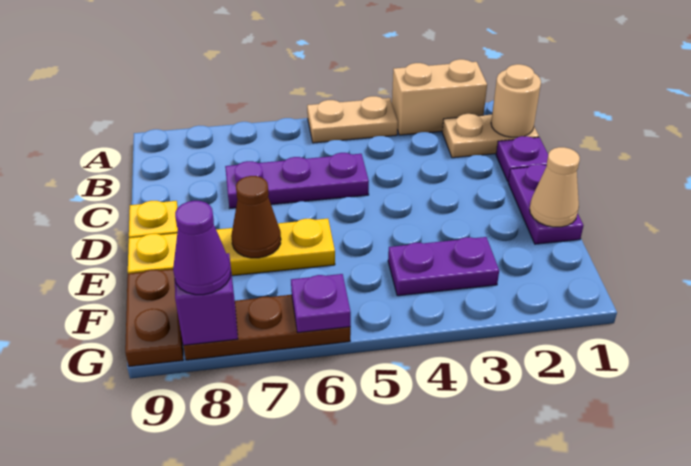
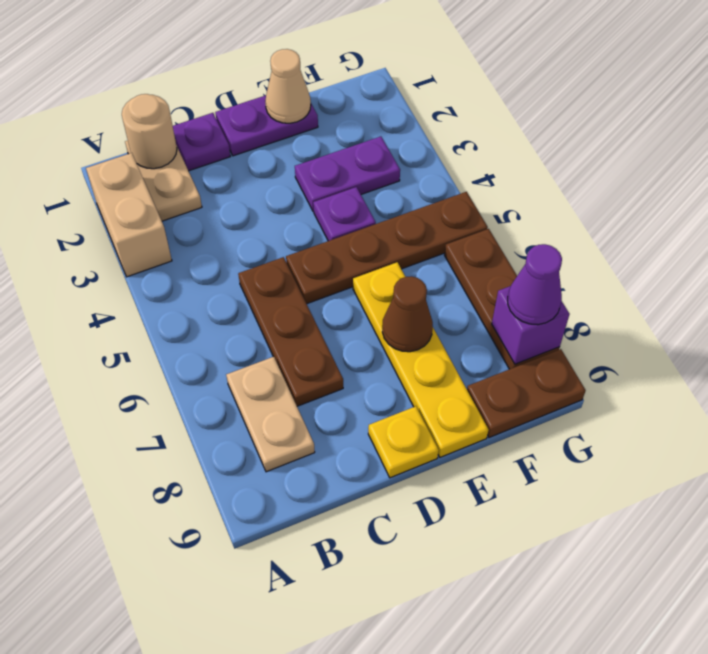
tan plate A4:A5 level 1 -> tan plate B7:B8 level 1
purple plate C5:C7 level 1 -> brown plate C5:C7 level 1
none -> brown plate D5:G5 level 1
purple plate F3:F4 level 1 -> purple plate E3:F3 level 1
purple plate G6 level 2 -> purple plate E4 level 1

